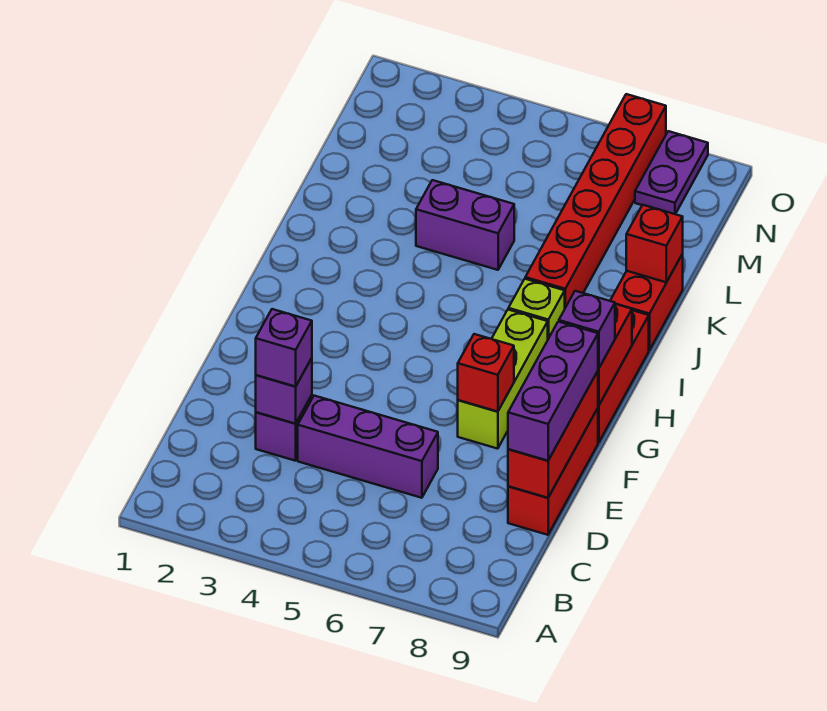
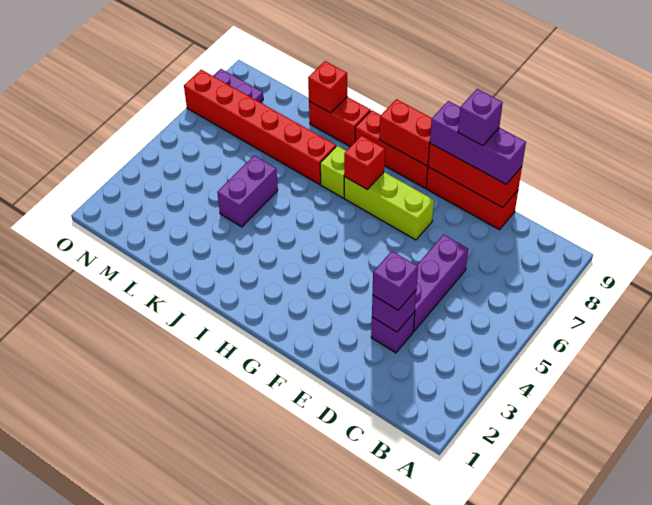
red brick F7 level 2 -> red brick H7 level 2
purple brick G9 level 3 -> purple brick E9 level 4

